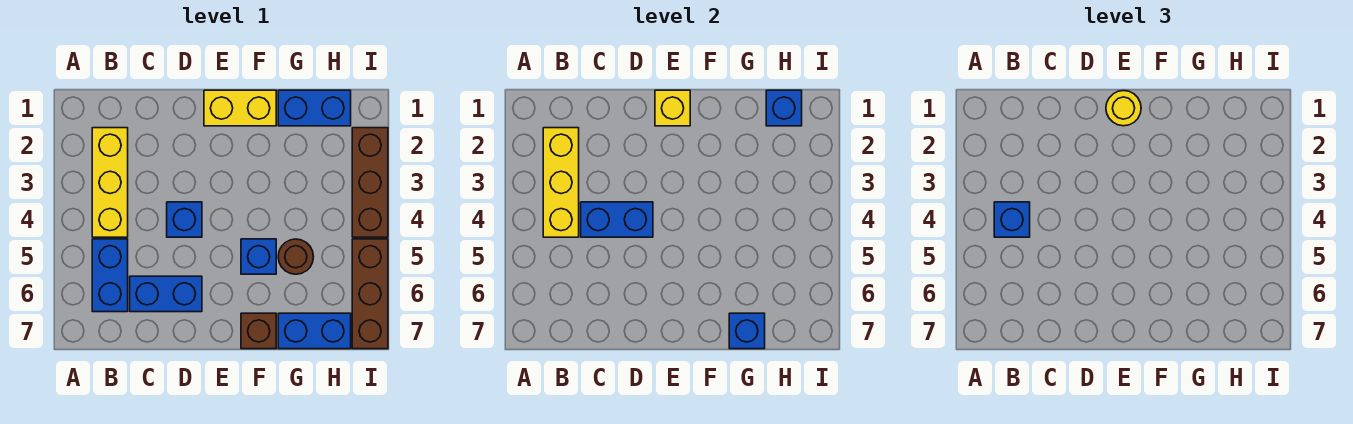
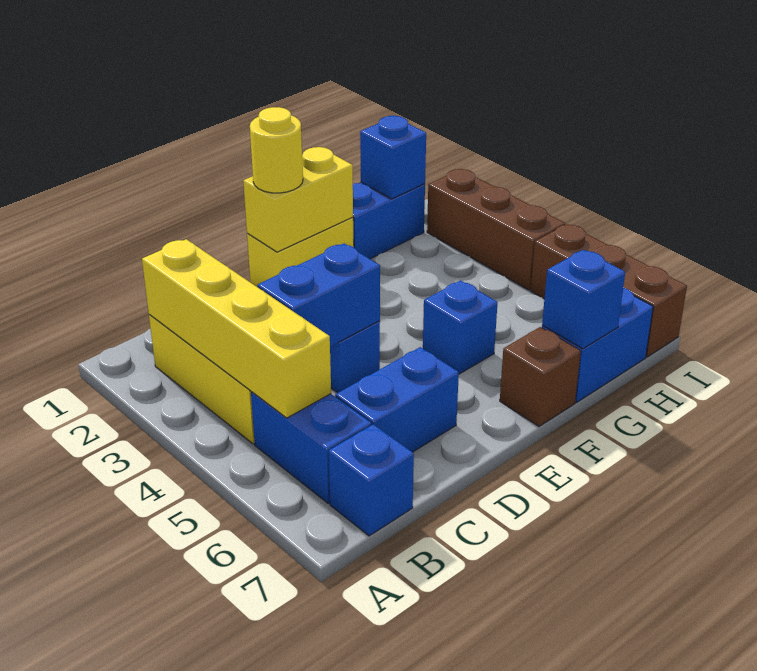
yellow brick B2:B4 level 2 -> yellow brick B2:B5 level 2
blue brick B4 level 3 -> blue brick B7 level 1
yellow brick E1 level 2 -> yellow brick E1:F1 level 2
brown round brick G5 level 1 -> none

